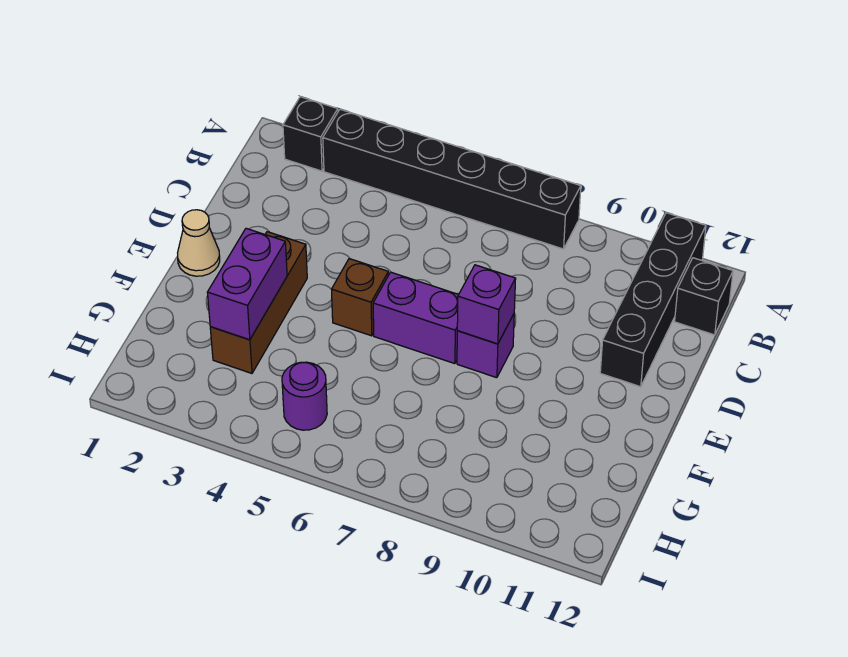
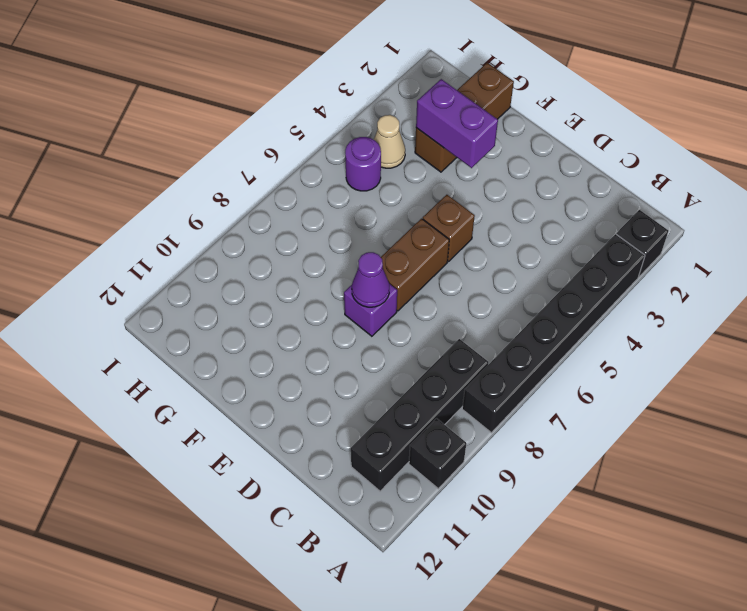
black brick A11:D11 level 1 -> black brick B8:B11 level 1
black brick B12 level 1 -> black brick A10 level 1
tan cone E1 level 1 -> tan cone H4 level 1
brown brick E3:G3 level 1 -> brown brick G1:G3 level 1
purple brick E6:E7 level 1 -> brown brick E6:E7 level 1
purple brick E8 level 2 -> purple cone E8 level 2

